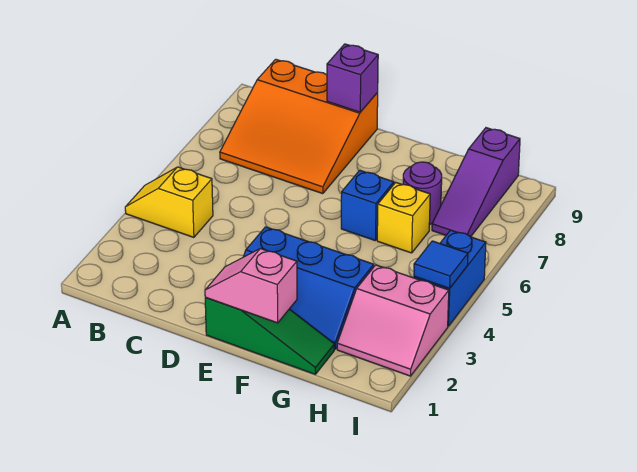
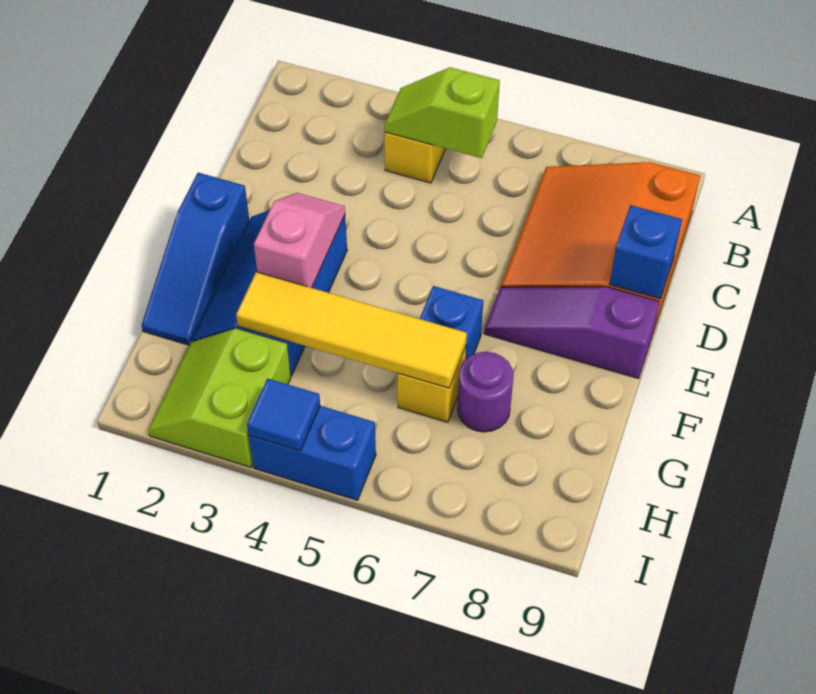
none -> lime slope B4:B5 level 2 top 5
purple brick D9 level 2 -> blue brick D9 level 2
green slope E1:G1 level 1 top E -> blue slope E1:G1 level 1 top E
pink slope E1:F1 level 2 top F -> pink slope E3:F3 level 2 top F
none -> yellow tile G3:G6 level 2
pink slope H2:I3 level 1 top 3 -> lime slope H2:I3 level 1 top 3
purple slope H7:H9 level 1 top 9 -> purple slope E7:E9 level 1 top 9

